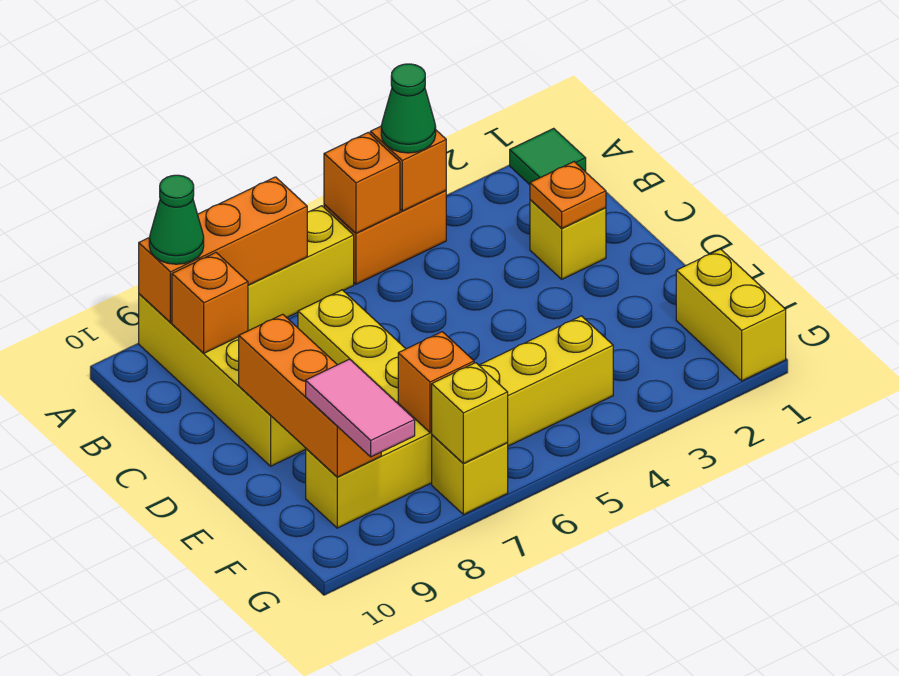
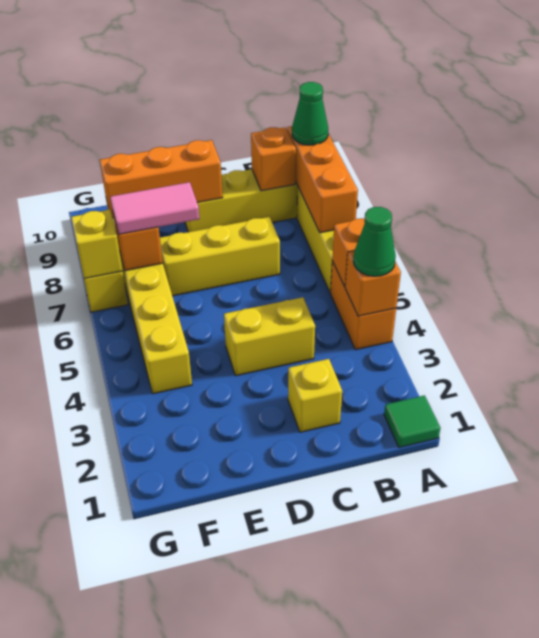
orange plate C2 level 2 -> none
yellow brick F1:G1 level 1 -> yellow brick C4:D4 level 1
pink tile F9:G9 level 3 -> pink tile E7:F7 level 3

